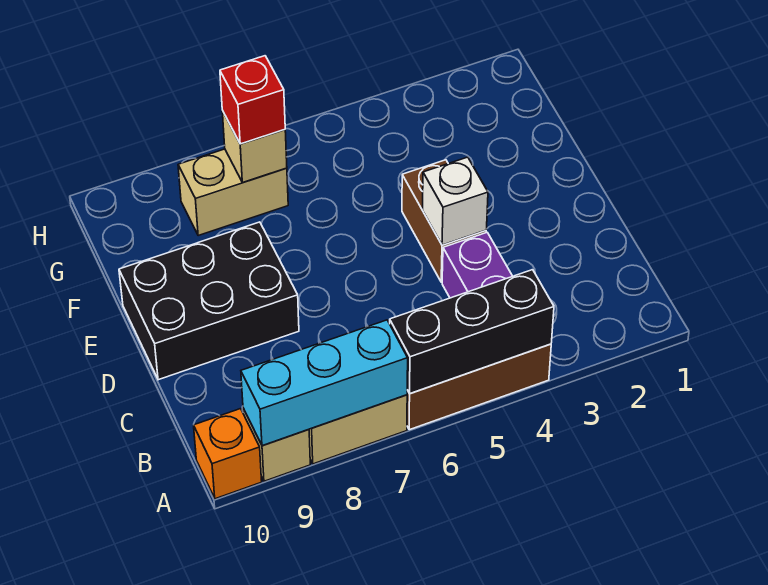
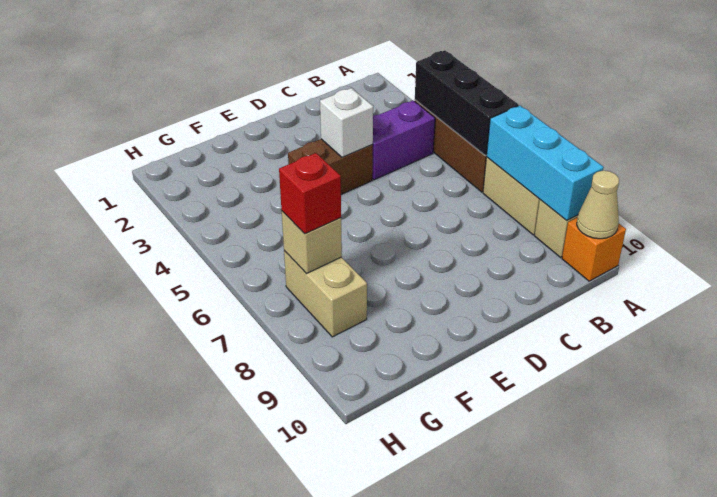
none -> tan cone A10 level 2
black brick D8:E10 level 1 -> none

